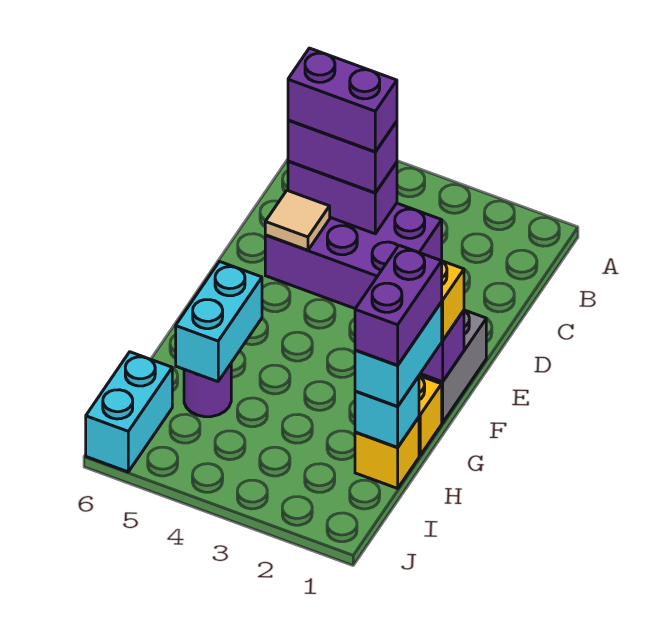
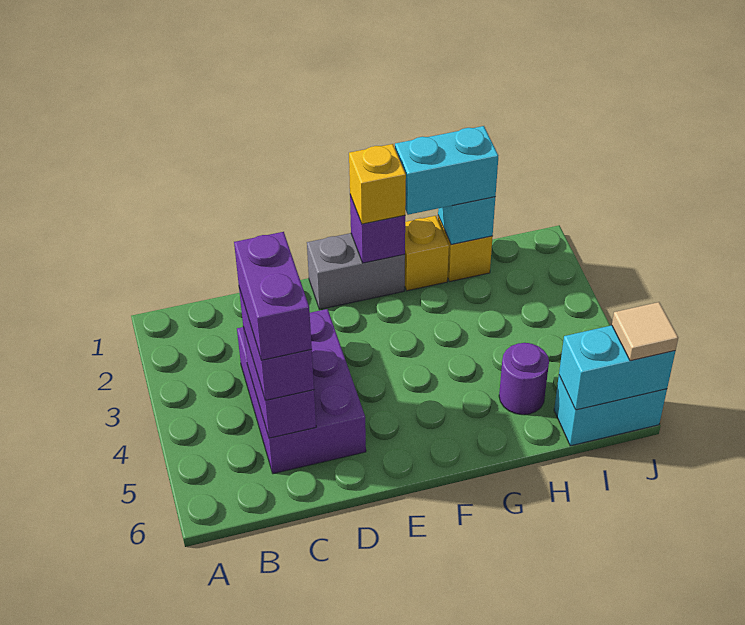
tan tile D5 level 2 -> tan tile J6 level 3
purple brick G1:H1 level 4 -> none
cyan brick G5:H5 level 2 -> cyan brick I6:J6 level 2

